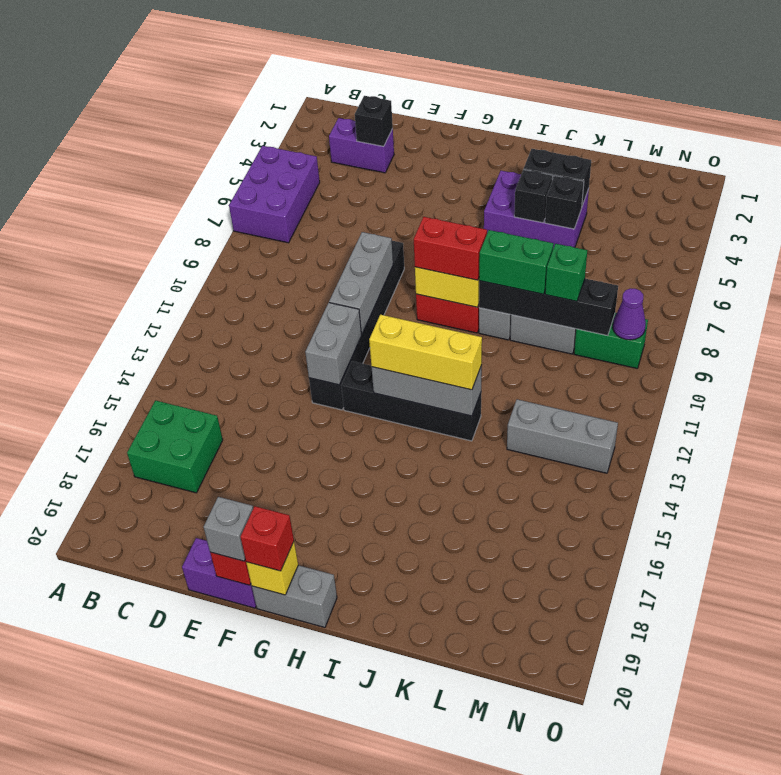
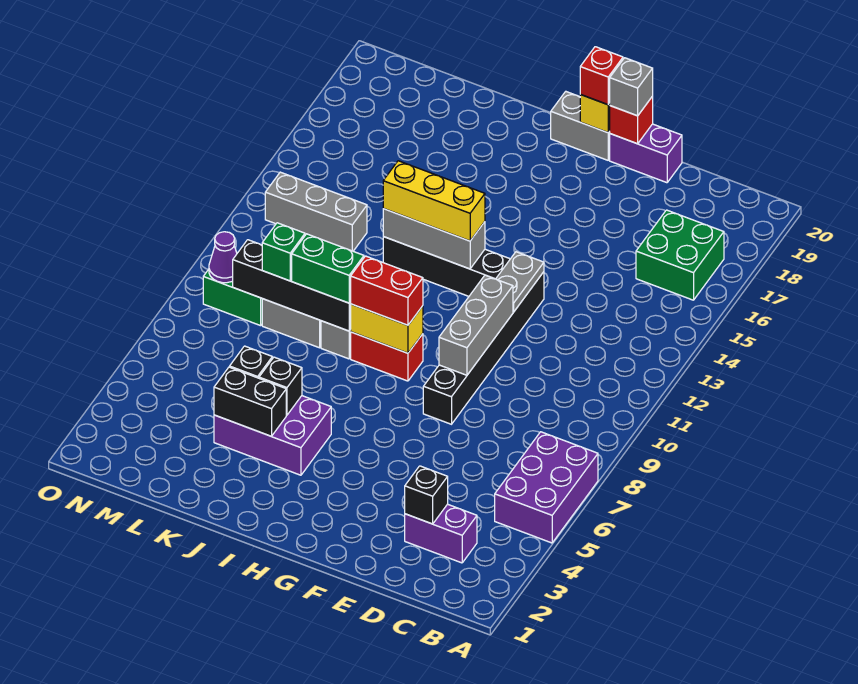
grey brick F12:F13 level 2 -> grey plate F12:F13 level 2

